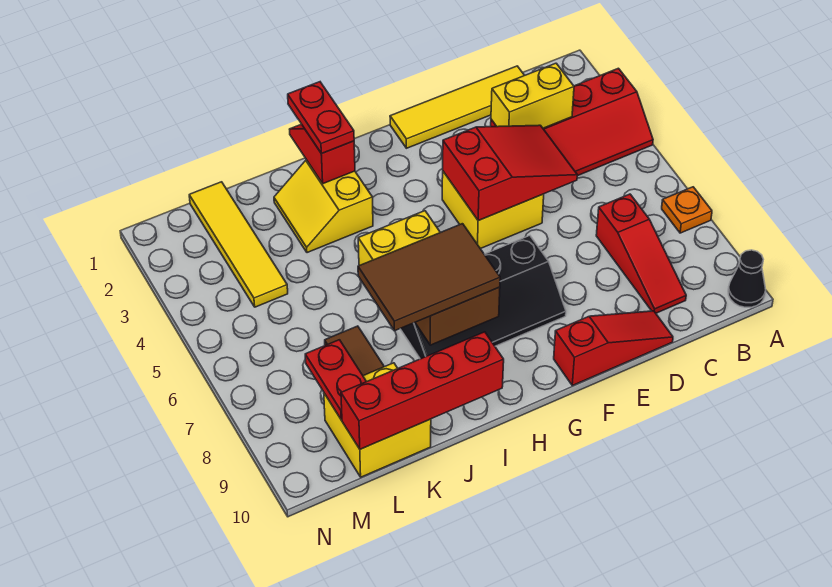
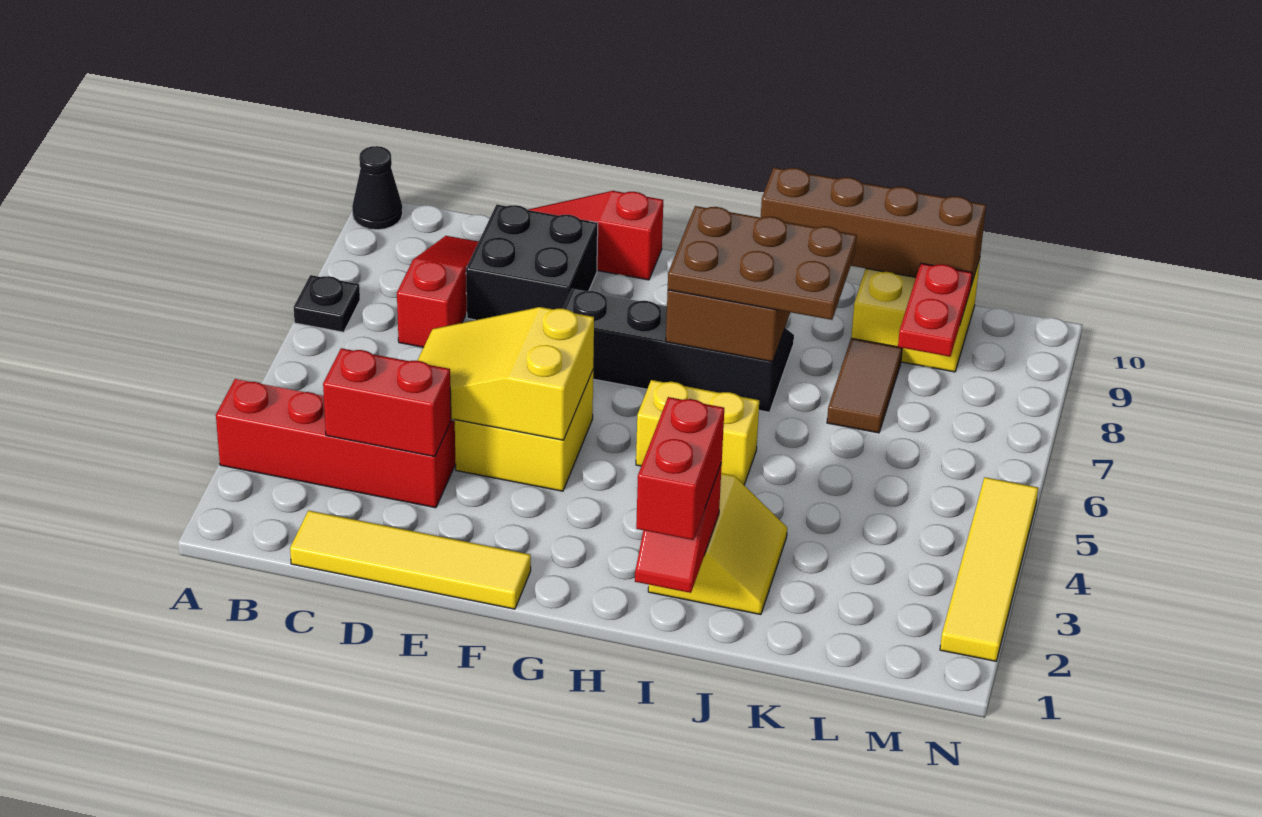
orange plate A7 level 1 -> black plate A7 level 1
yellow brick C3:D3 level 2 -> red brick C3:D3 level 2
red slope D4:F5 level 2 top F -> yellow slope D4:F5 level 2 top F
none -> black brick D8:E9 level 1
brown tile H7:J8 level 3 -> brown plate H7:J8 level 3
red plate I1:I2 level 3 -> red brick I1:I2 level 3
red brick I10:L10 level 2 -> brown brick I10:L10 level 2
yellow tile L1:L4 level 1 -> yellow tile N2:N5 level 1

